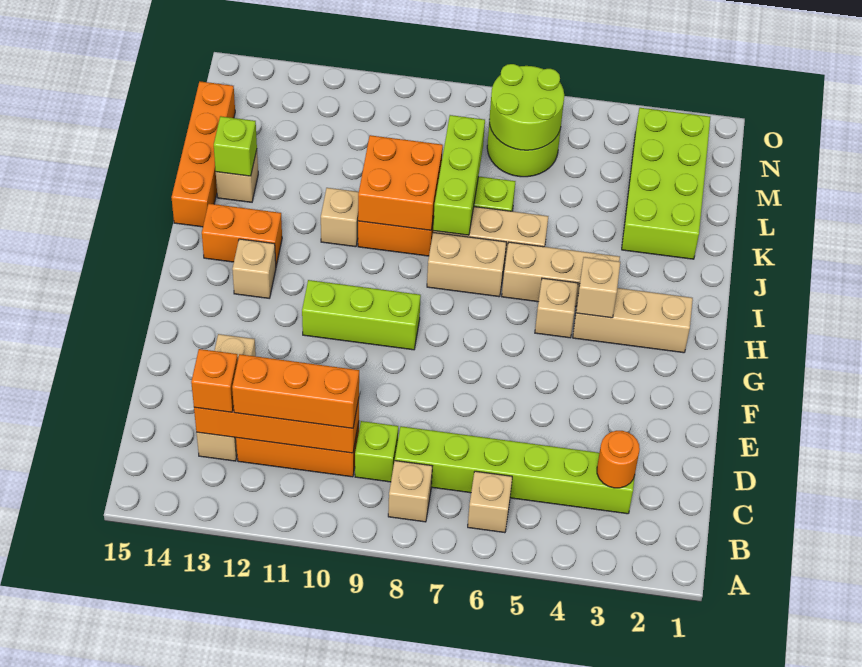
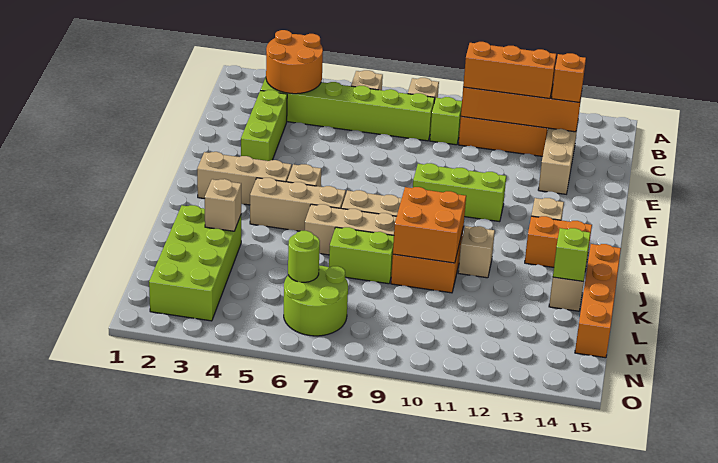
orange round brick C3 level 2 -> orange round brick B3:C4 level 2
tan brick H4 level 2 -> tan brick K3 level 2
lime brick J8:L8 level 2 -> lime brick D3:F3 level 1
lime round brick M6:N7 level 2 -> lime round brick M6 level 2

